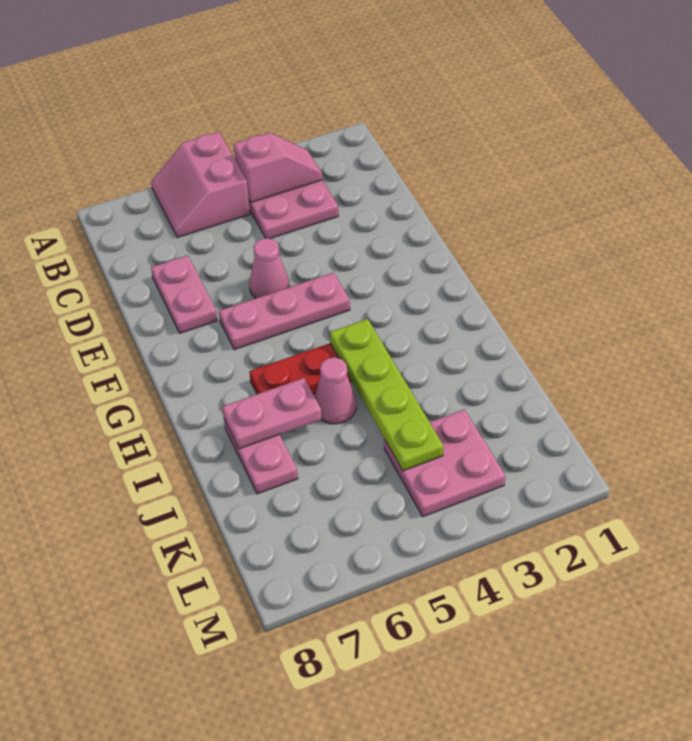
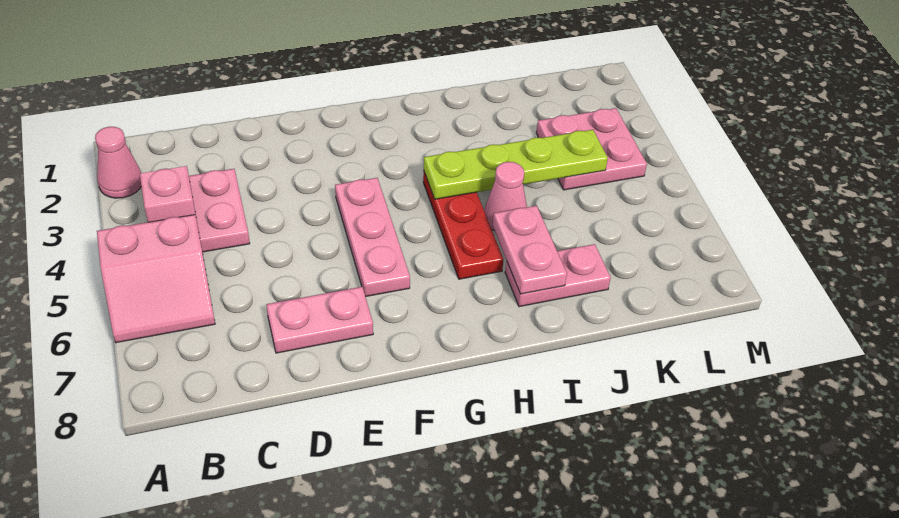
pink cone E5 level 1 -> pink cone A2 level 1

